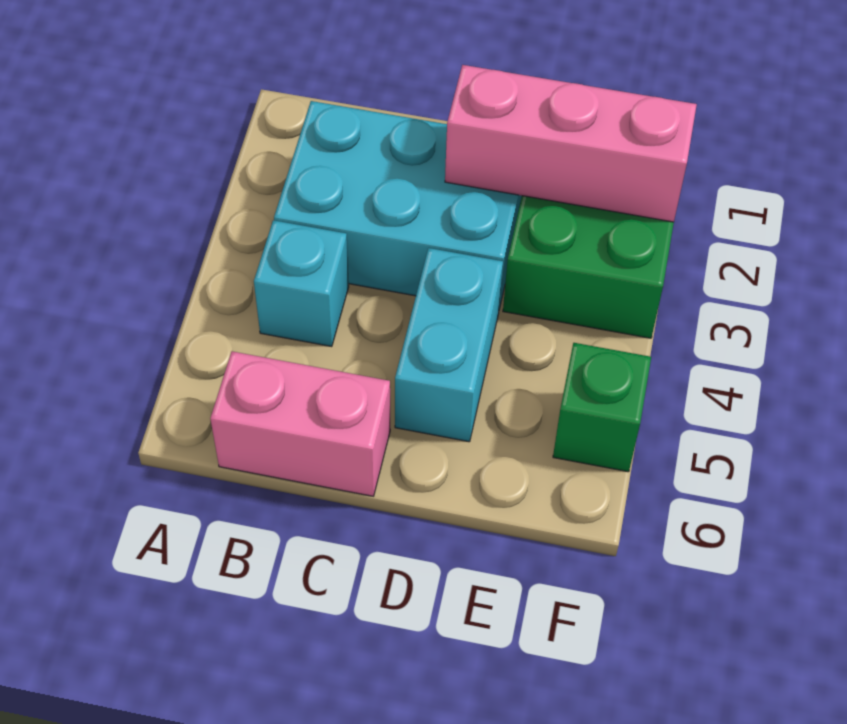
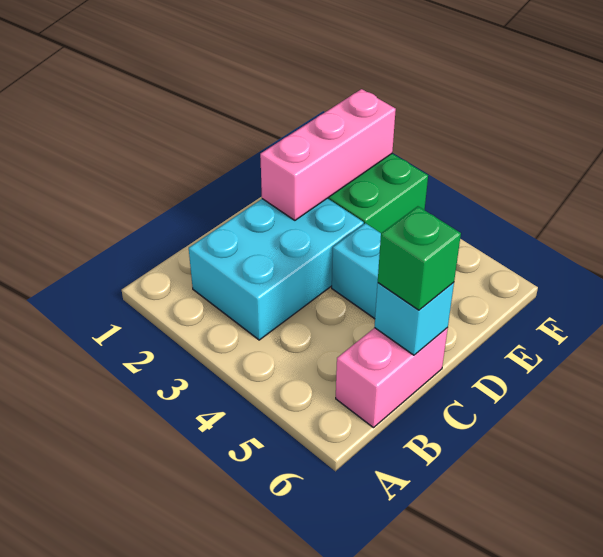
cyan brick B4 level 1 -> cyan brick C6 level 2
green brick F5 level 1 -> green brick C6 level 3

